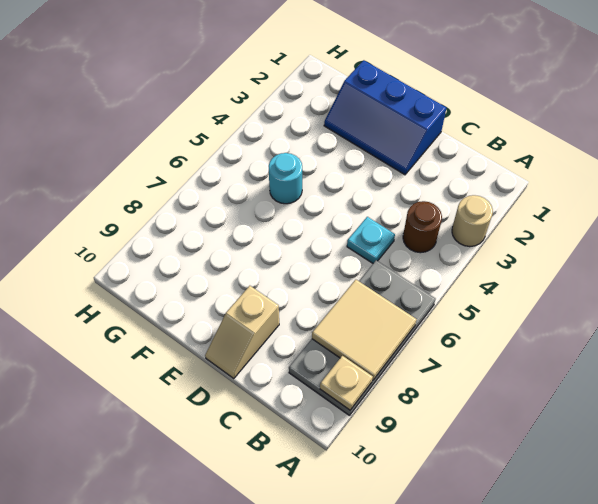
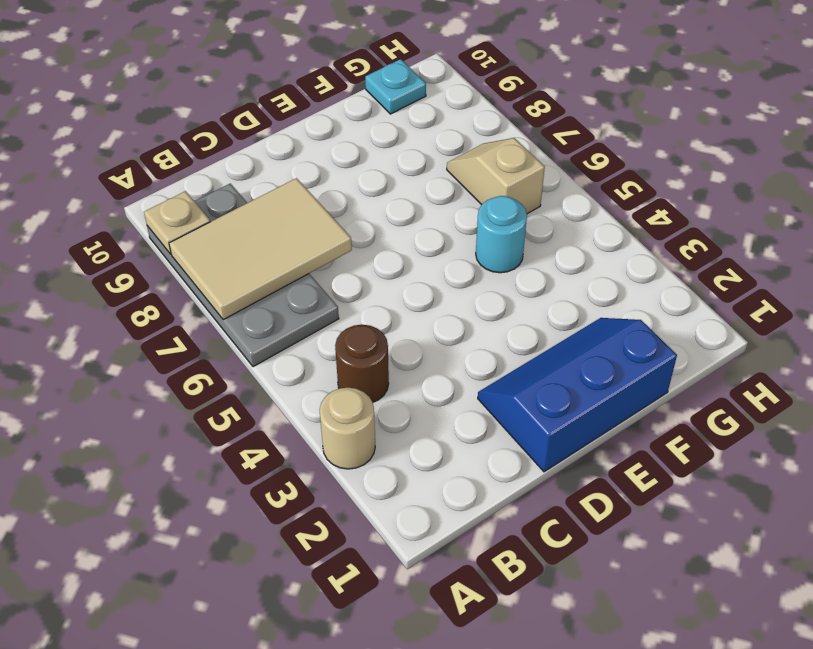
tan tile A7:B8 level 2 -> tan tile A7:C8 level 2
cyan plate C5 level 1 -> cyan plate G10 level 1
tan slope D9:D10 level 1 top 9 -> tan slope G6:G7 level 1 top 6

